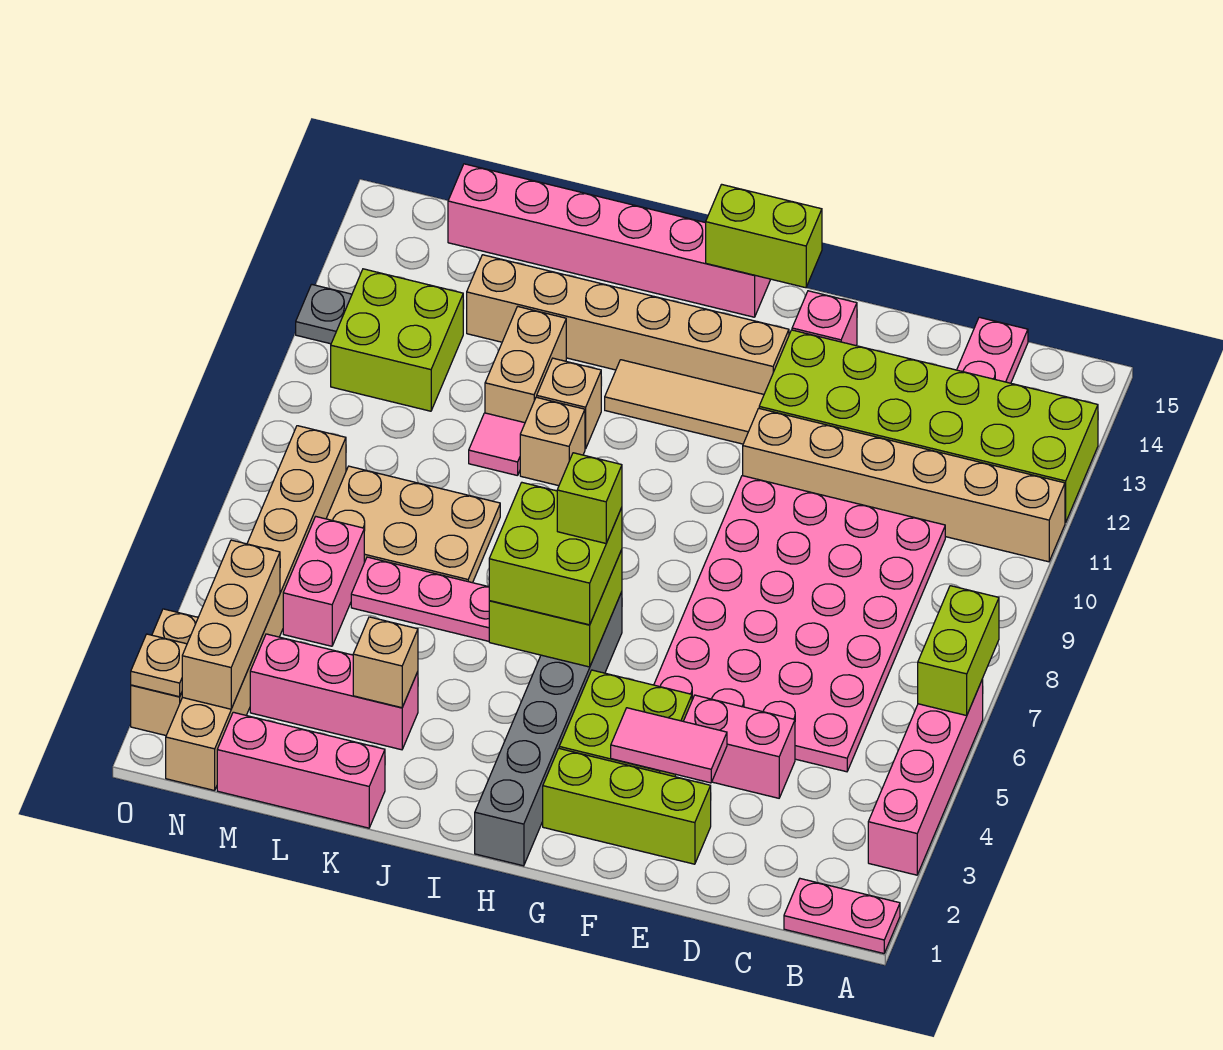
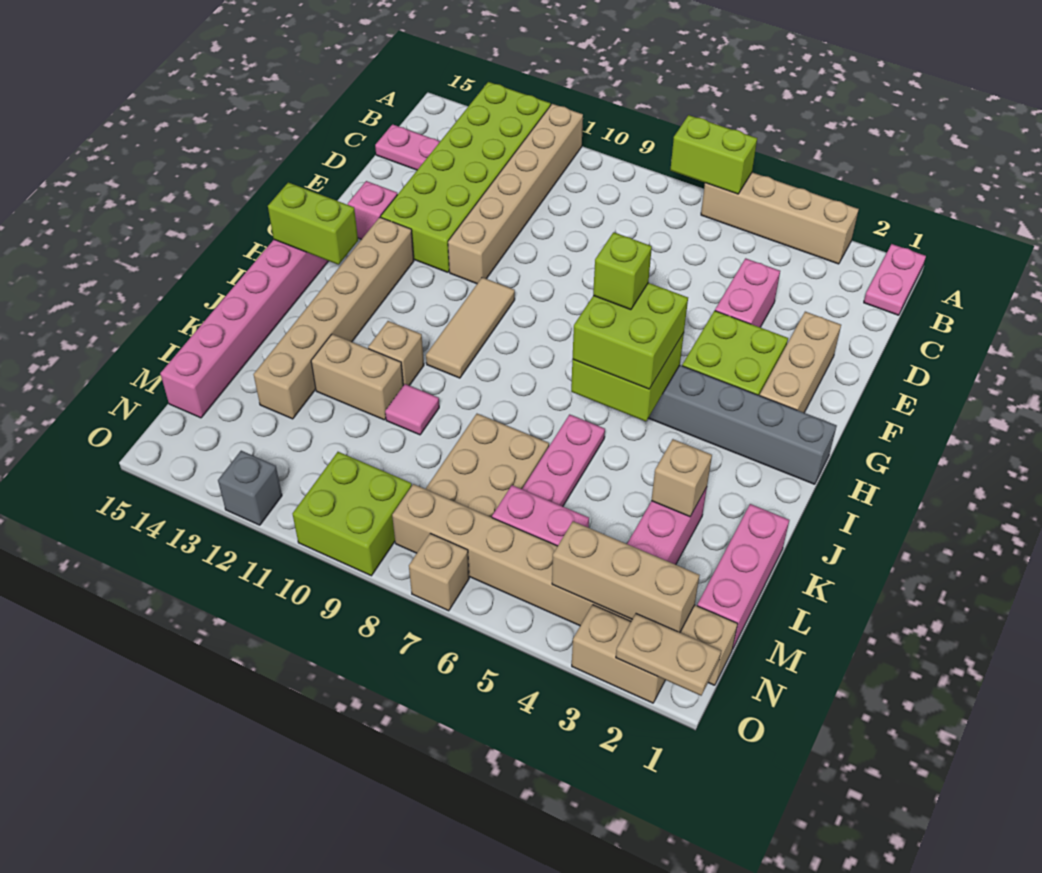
pink brick A3:A6 level 1 -> tan brick A3:A6 level 1
pink plate C5:F10 level 1 -> none
lime brick E2:G2 level 1 -> tan brick E2:G2 level 1
pink tile E3:F3 level 2 -> none
tan tile G12:I12 level 1 -> tan tile G10:I10 level 1
lime brick G15:H15 level 2 -> lime brick H14:H15 level 2
tan brick J10 level 1 -> tan brick O7 level 1
lime brick M11:N12 level 1 -> lime brick N9:O10 level 1
tan plate O2 level 2 -> tan plate O1:O2 level 2
grey plate O12 level 1 -> grey brick O12 level 1

